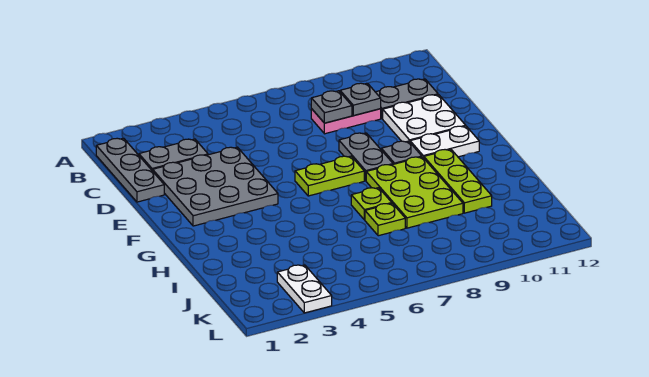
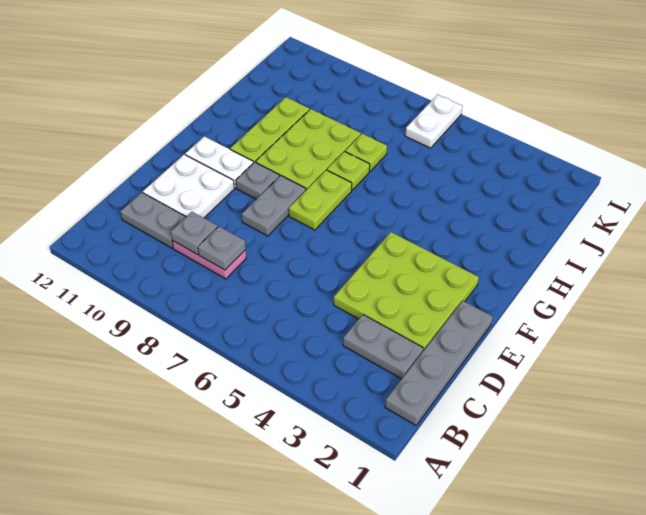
grey plate B1:D1 level 1 -> grey plate B1:E1 level 1
grey plate D2:F4 level 1 -> lime plate D2:F4 level 1
lime plate F6:F7 level 1 -> lime plate F7:G7 level 1
white plate K3:L3 level 1 -> white plate K6:L6 level 1

